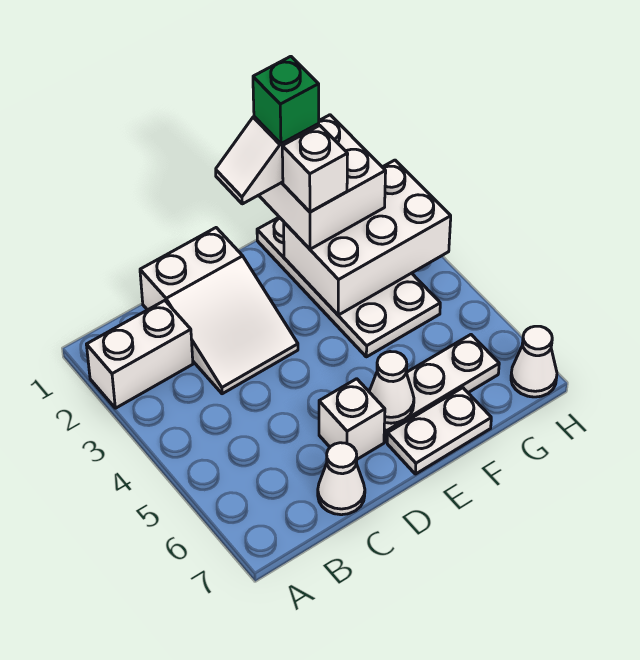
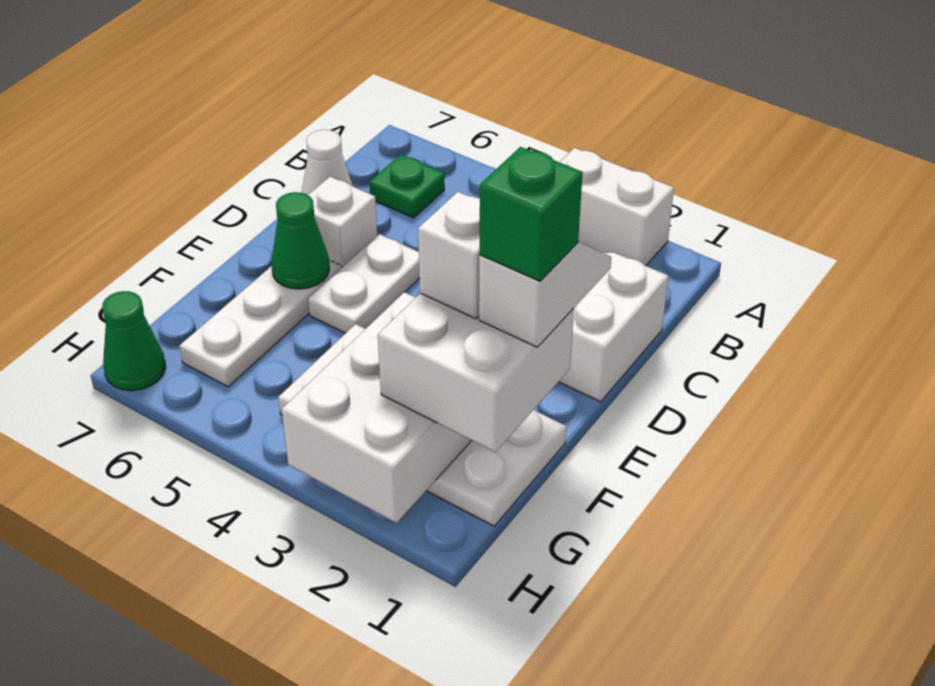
white brick A2:B2 level 1 -> white brick A2:A3 level 1
none -> green plate B6 level 1
white cone E6 level 2 -> green cone E6 level 2
white plate E7:F7 level 1 -> white plate D5:E5 level 1
white cone H7 level 1 -> green cone H7 level 1

